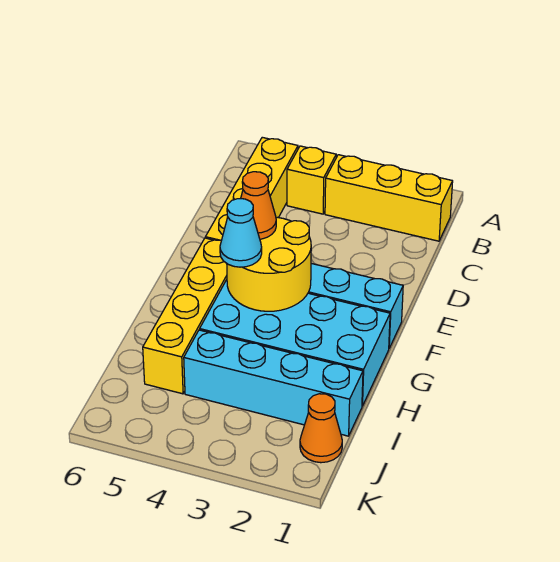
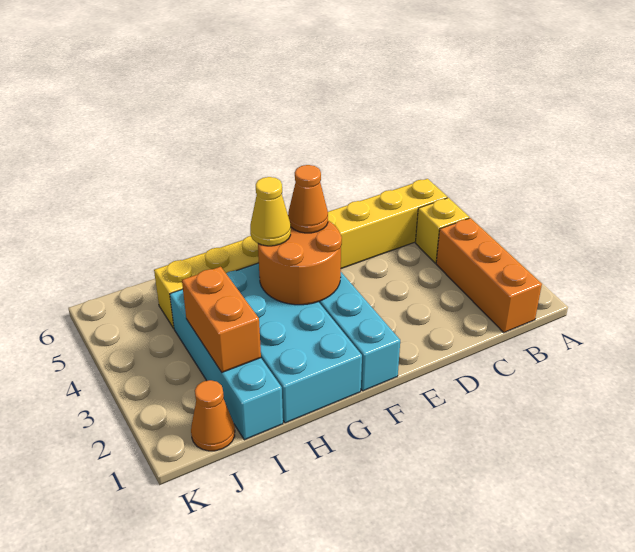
yellow brick B1:B3 level 1 -> orange brick B1:B3 level 1
yellow round brick F3:G4 level 2 -> orange round brick F3:G4 level 2
cyan cone G4 level 3 -> yellow cone G4 level 3
none -> orange brick I2:I3 level 2

